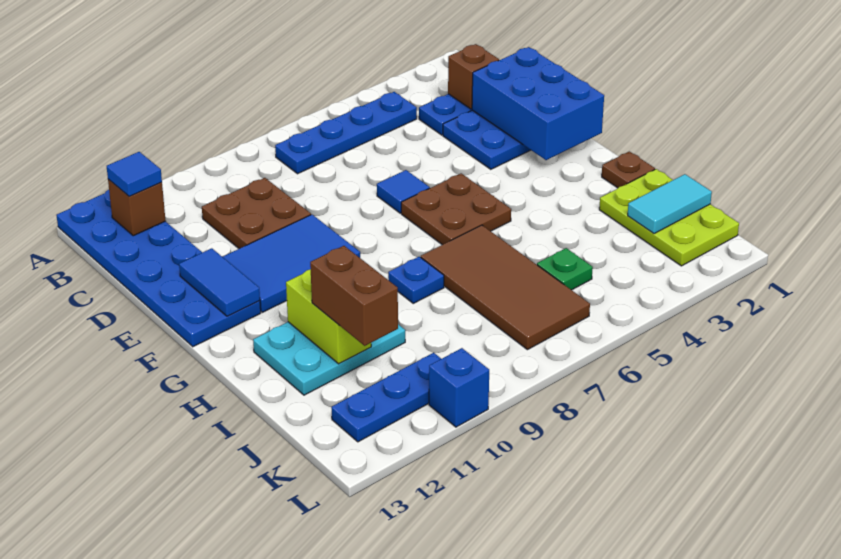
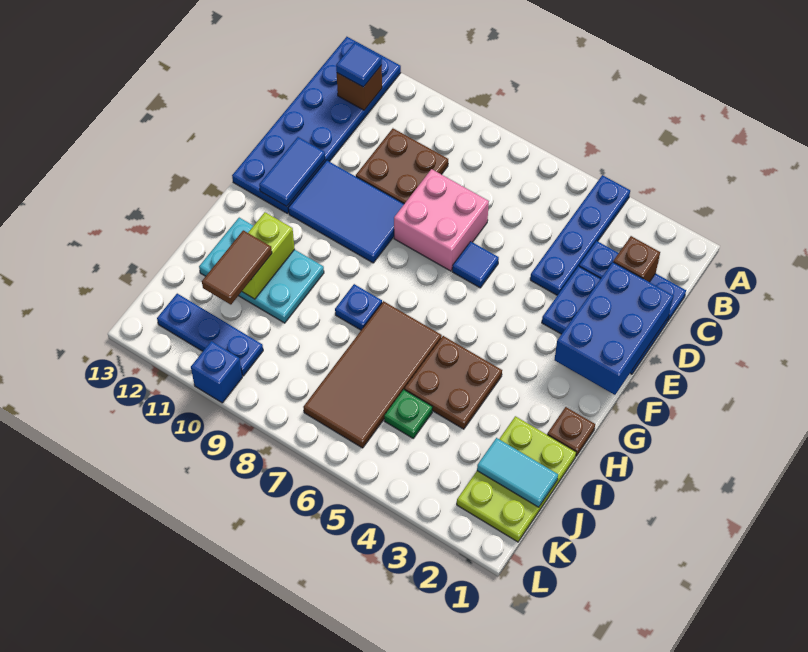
blue plate B4:B7 level 1 -> blue plate A4:D4 level 1
none -> pink brick D7:E8 level 1
brown plate F5:G6 level 1 -> brown plate H4:I5 level 1
brown brick I11:J11 level 3 -> brown tile I11:J11 level 3

